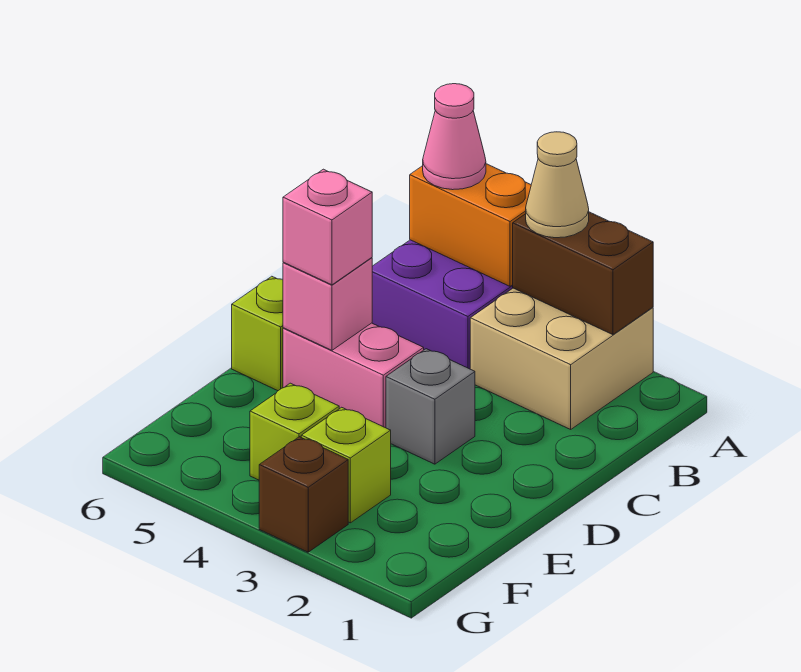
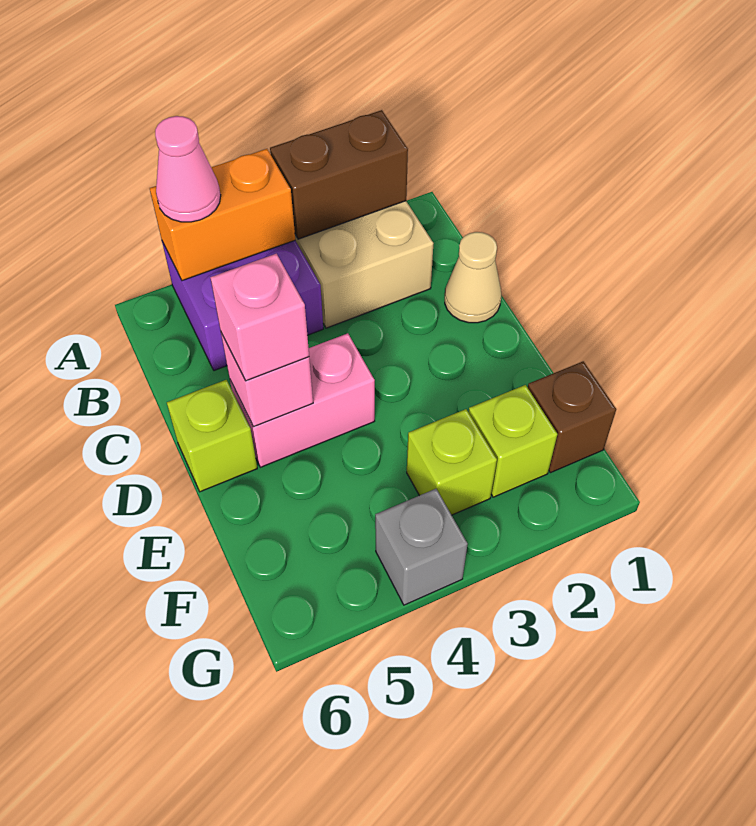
tan cone A3 level 3 -> tan cone C1 level 1
grey brick D3 level 1 -> grey brick G4 level 1
lime brick F4 level 1 -> lime brick F2 level 1
brown brick G3 level 1 -> brown brick F1 level 1

